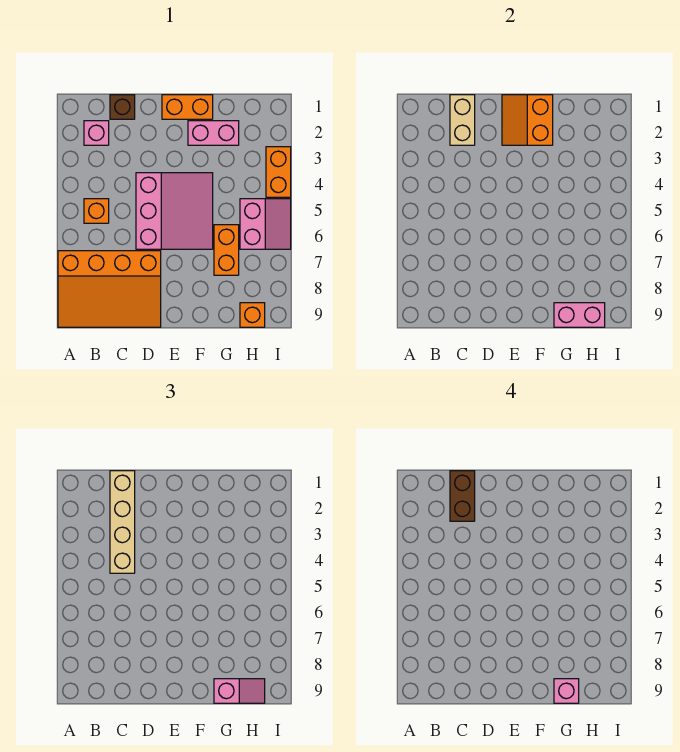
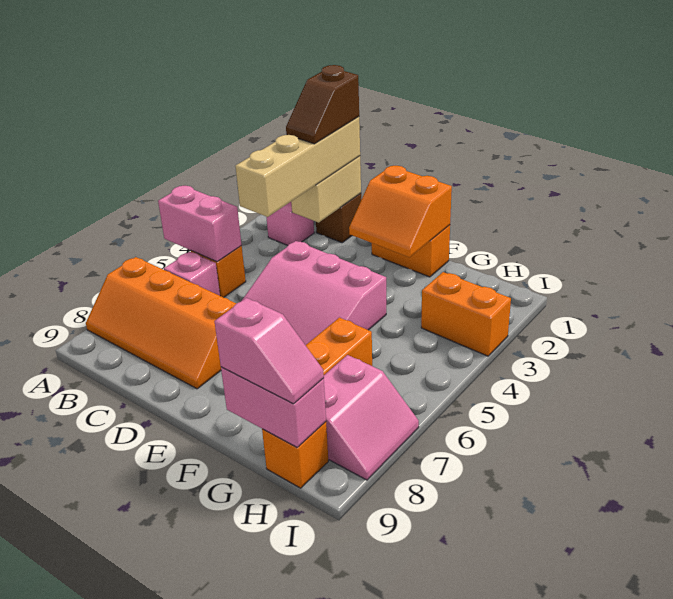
orange slope A7:D9 level 1 top 7 -> orange slope A7:D8 level 1 top 7
brown brick C1:C2 level 4 -> brown slope C1:C2 level 4 top 1
pink slope D4:F6 level 1 top D -> pink slope D4:F6 level 1 top 4
orange slope E1:F2 level 2 top F -> orange slope E1:F2 level 2 top 1
pink brick F2:G2 level 1 -> pink brick A5:B5 level 2
pink brick G9 level 4 -> pink brick B6 level 1
pink slope H5:I6 level 1 top H -> pink slope H7:I8 level 1 top H
orange brick I3:I4 level 1 -> orange brick H3:I3 level 1

